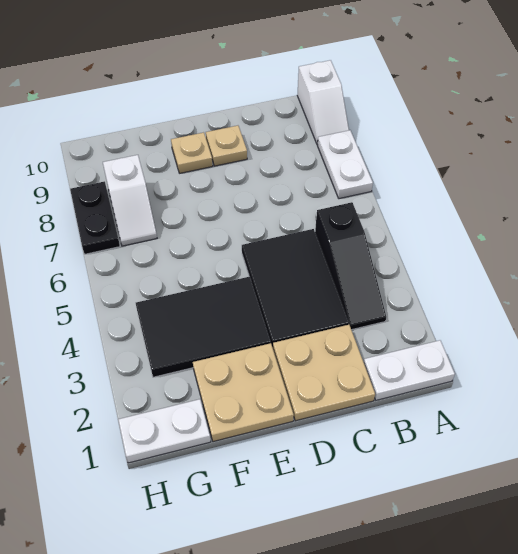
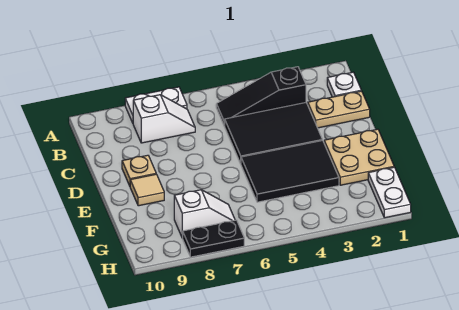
white plate A1:B1 level 1 -> white plate B1 level 1
white slope A9:A10 level 1 top 10 -> white slope B7:B8 level 1 top 8
black slope B3:B5 level 1 top 5 -> black slope B3:B5 level 1 top 3
tan plate C1:D2 level 1 -> tan plate C1:C2 level 1
black tile E3:G4 level 1 -> black tile E3:F5 level 1
tan plate E9 level 1 -> tan tile E9 level 1

